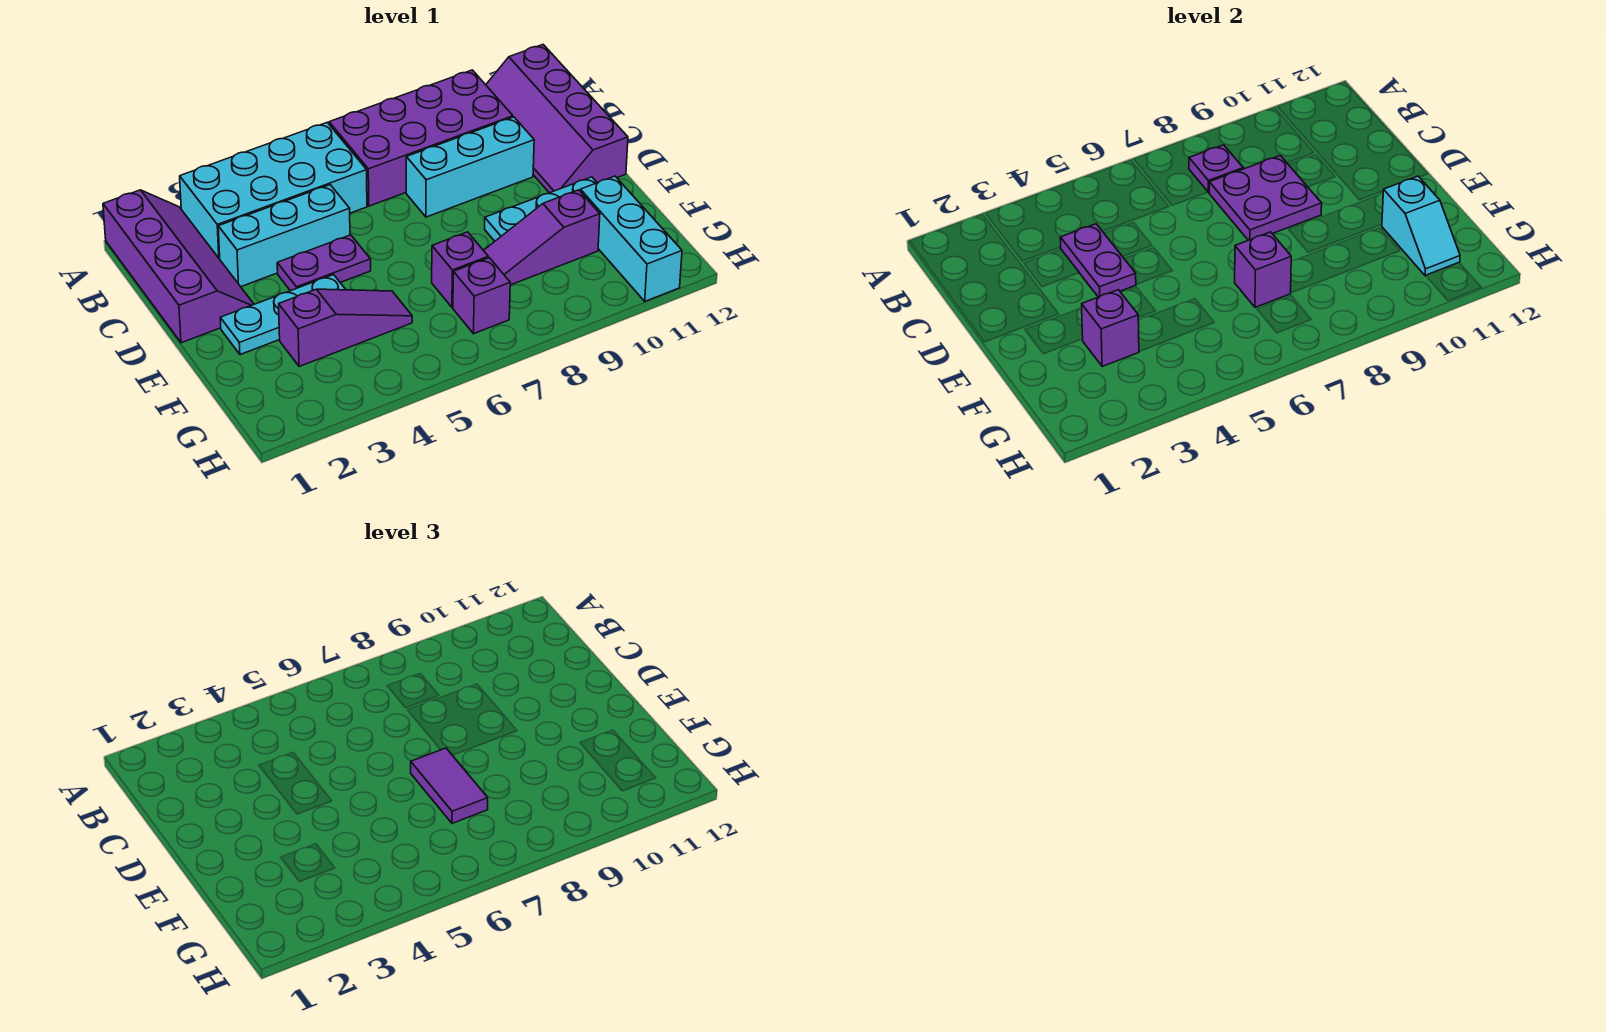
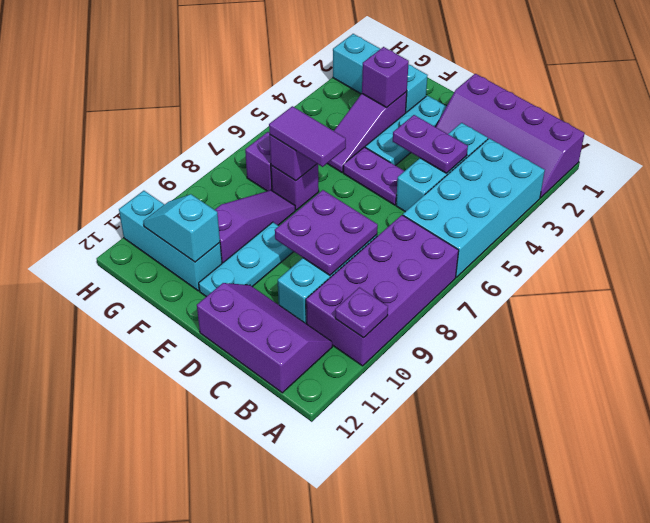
purple slope A11:D12 level 1 top 12 -> purple slope B11:D12 level 1 top 12
purple plate B8 level 2 -> purple plate A10 level 2
purple plate D4:D5 level 1 -> purple plate D5:E5 level 1
none -> cyan brick F2:H2 level 1

